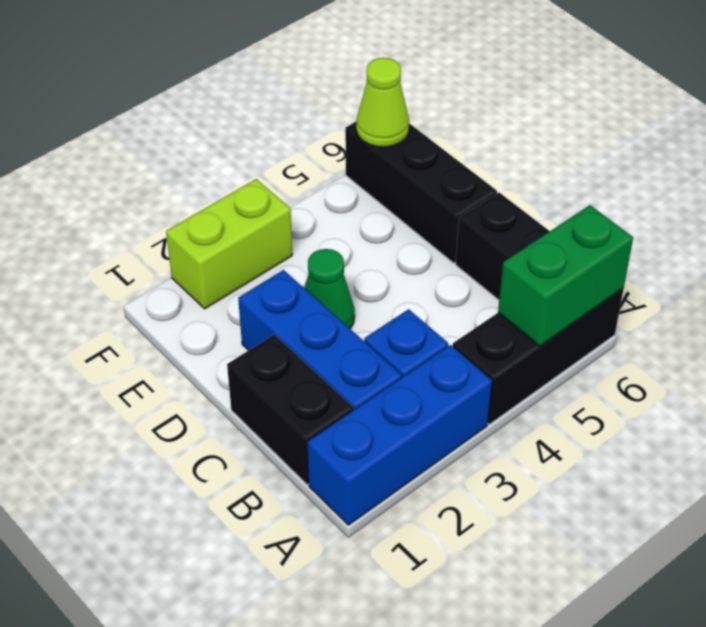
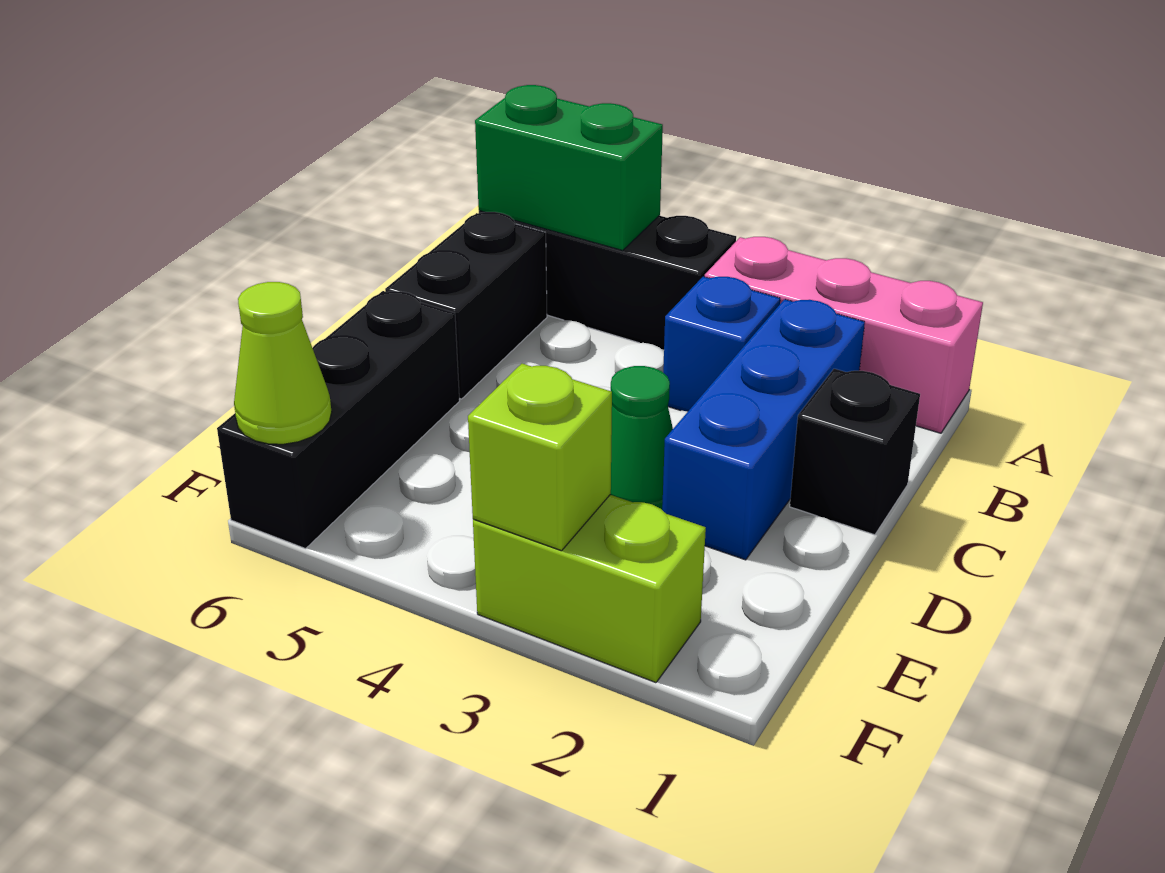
blue brick A1:A3 level 1 -> pink brick A1:A3 level 1
black brick B1:C1 level 1 -> black brick C1 level 1
none -> lime brick F3 level 2

